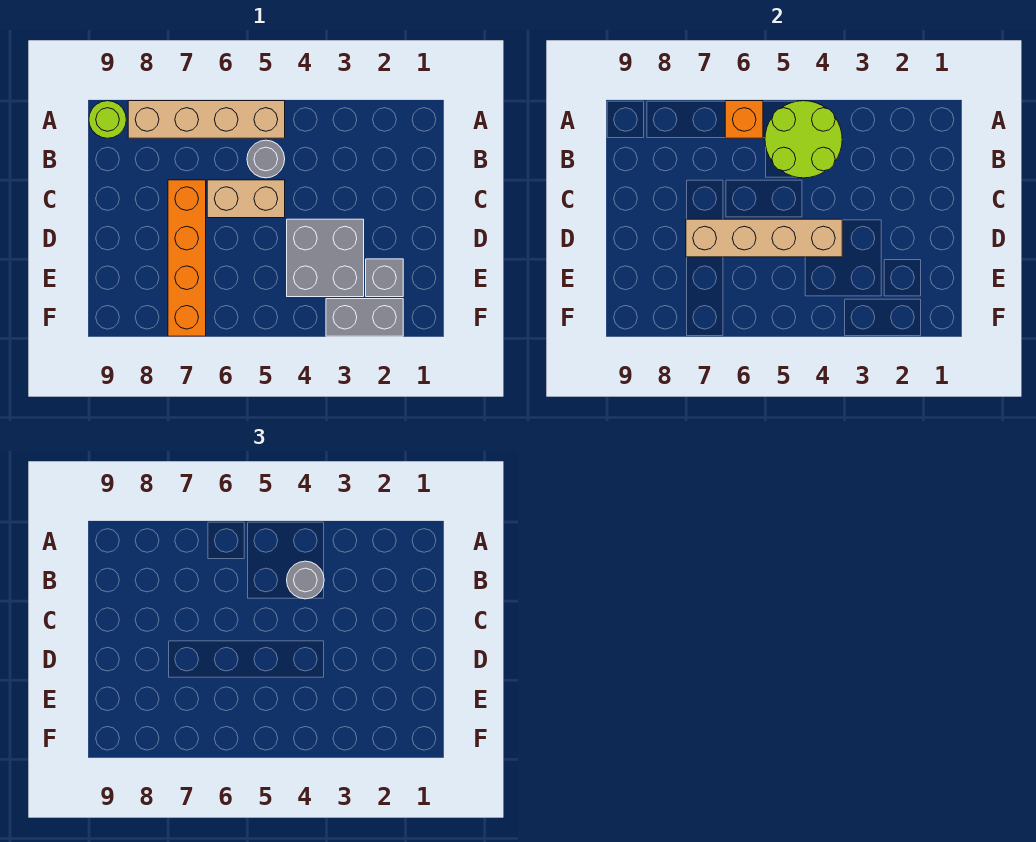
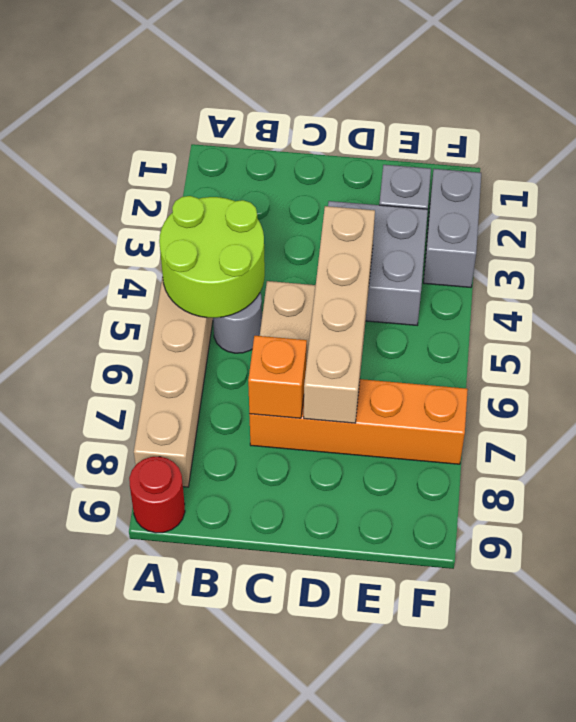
orange brick A6 level 2 -> orange brick C7 level 2
lime round brick A9 level 1 -> red round brick A9 level 1
grey round brick B4 level 3 -> none

